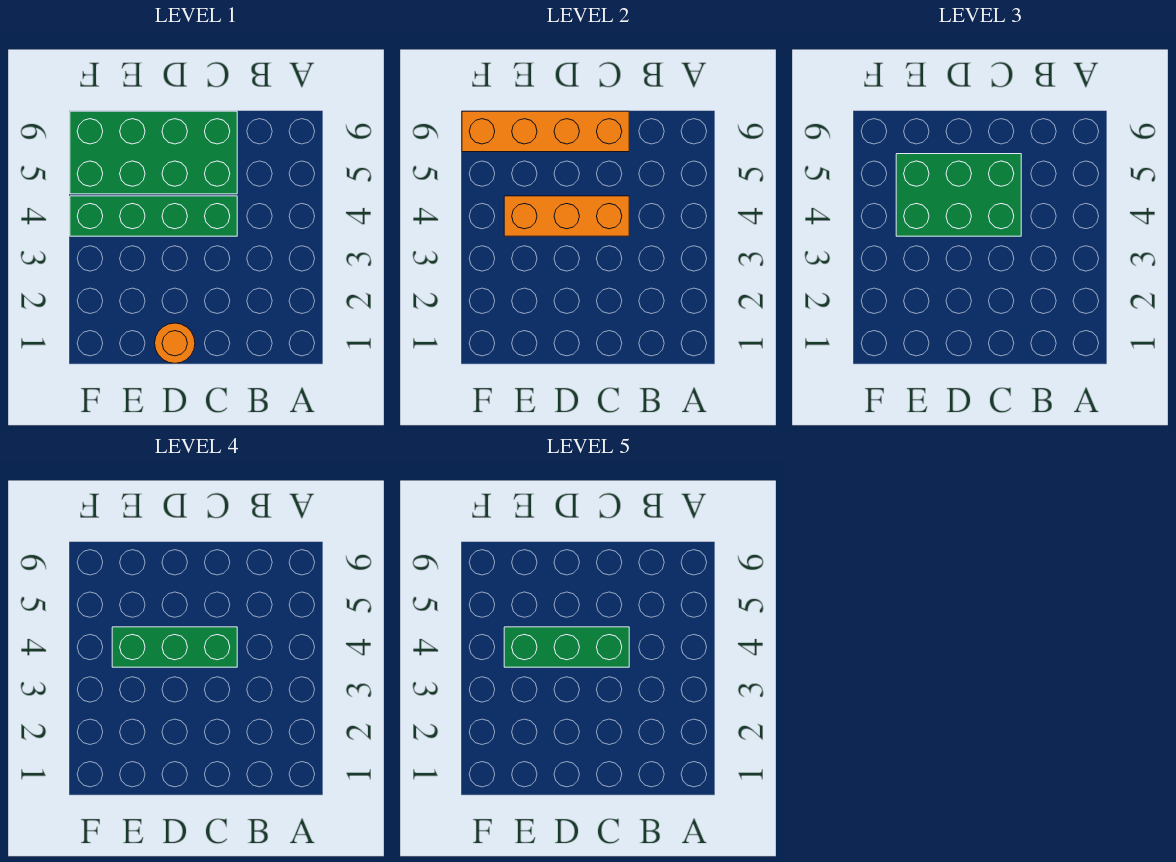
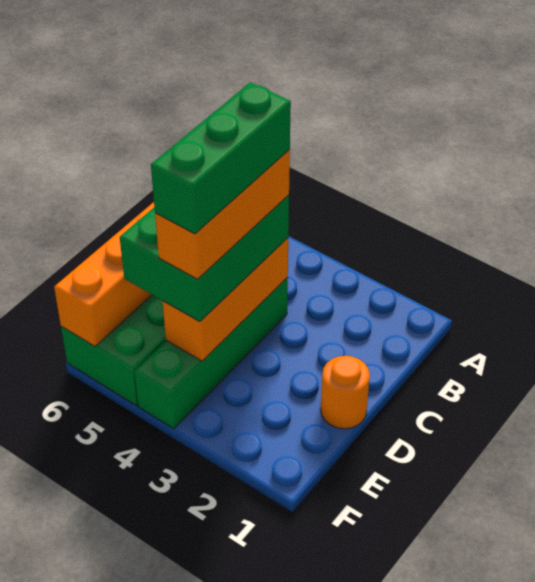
green brick C4:E4 level 4 -> orange brick C4:E4 level 4

